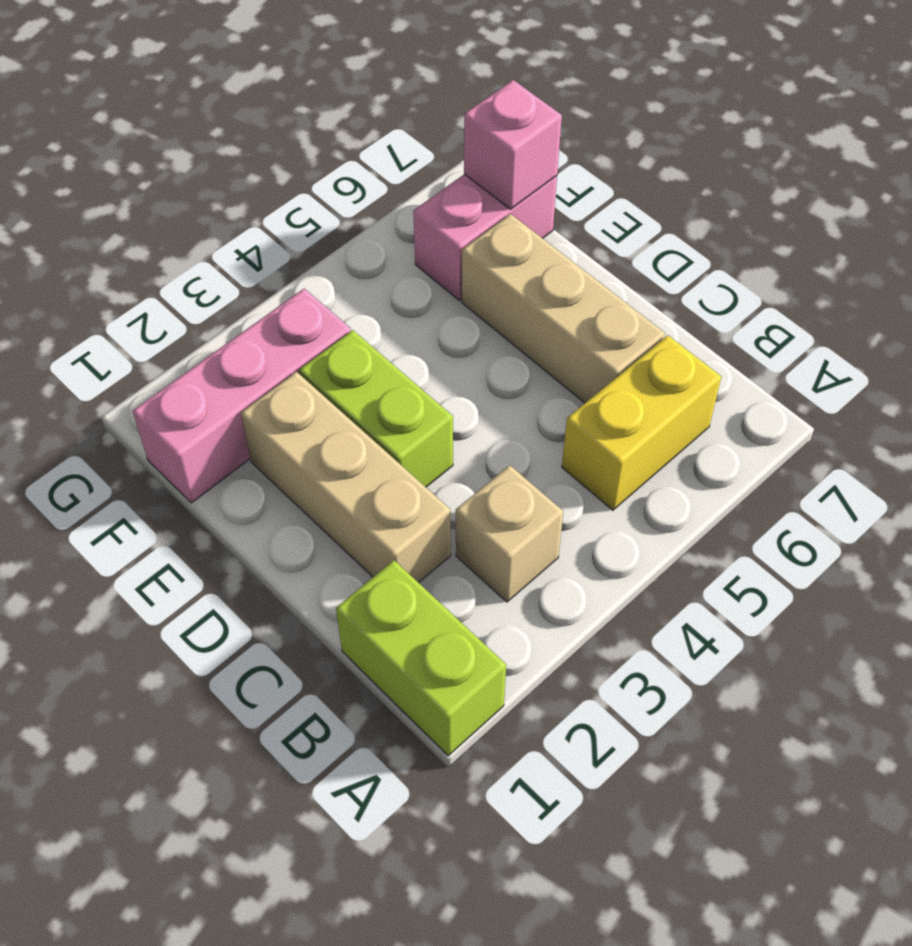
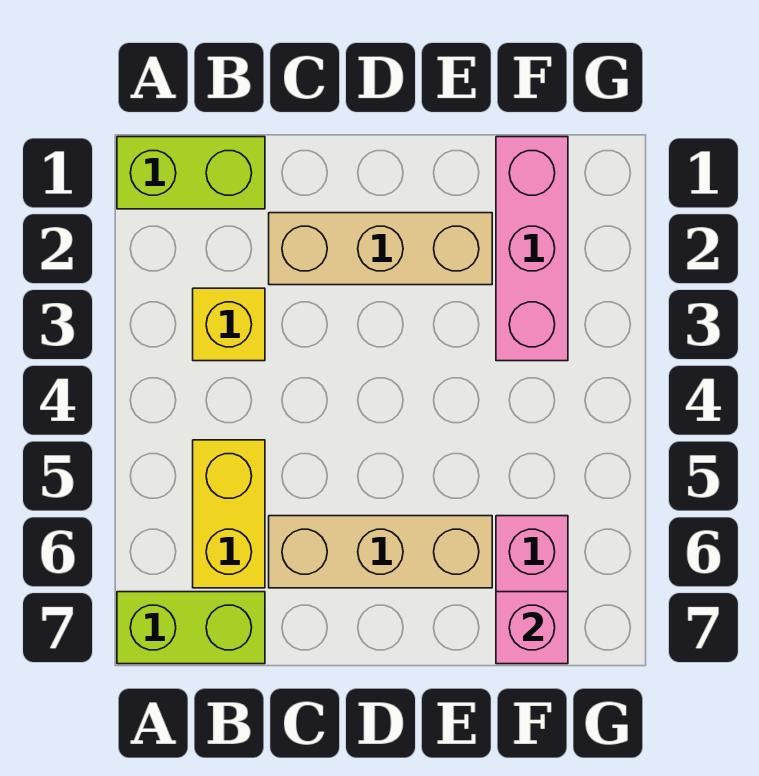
tan brick B3 level 1 -> yellow brick B3 level 1
lime brick D3:E3 level 1 -> lime brick A7:B7 level 1

